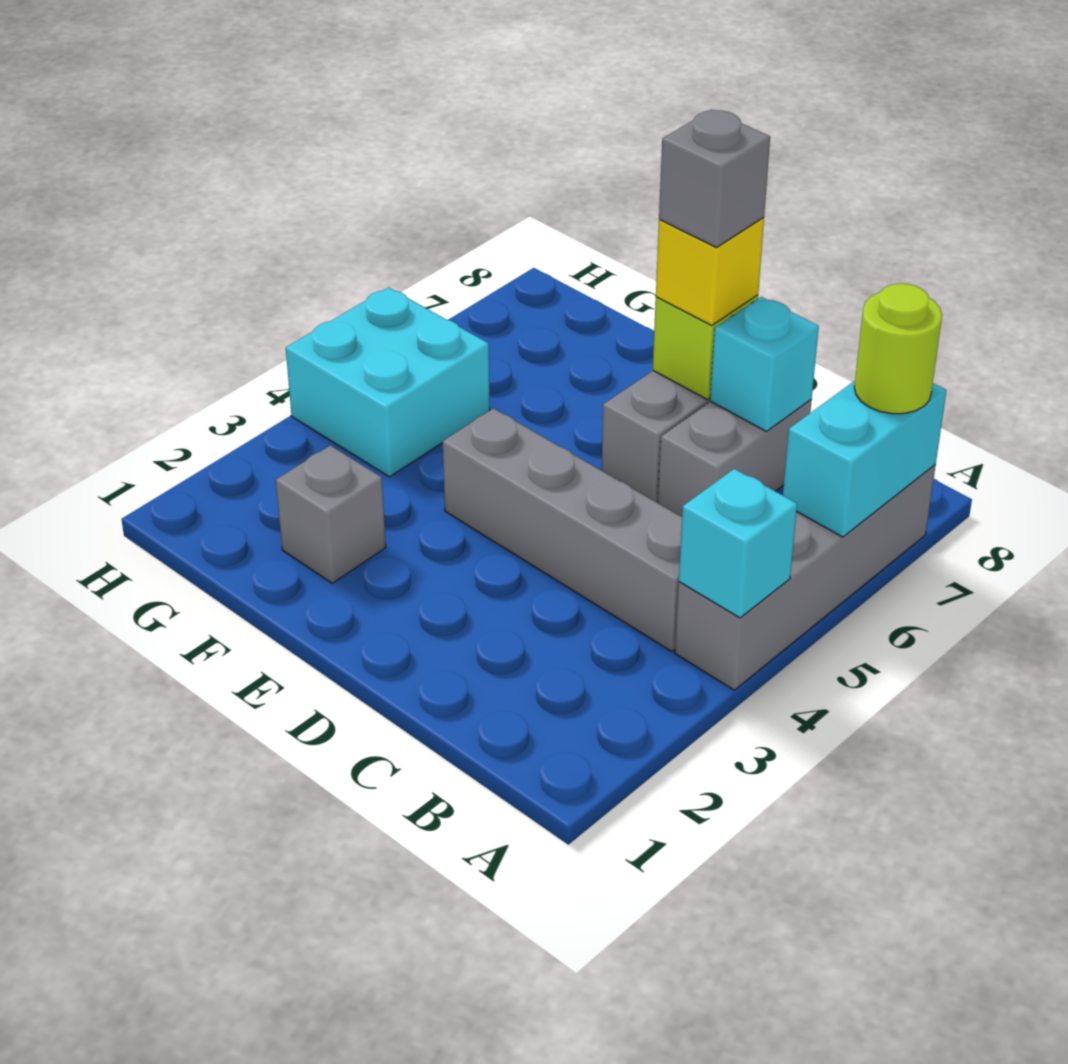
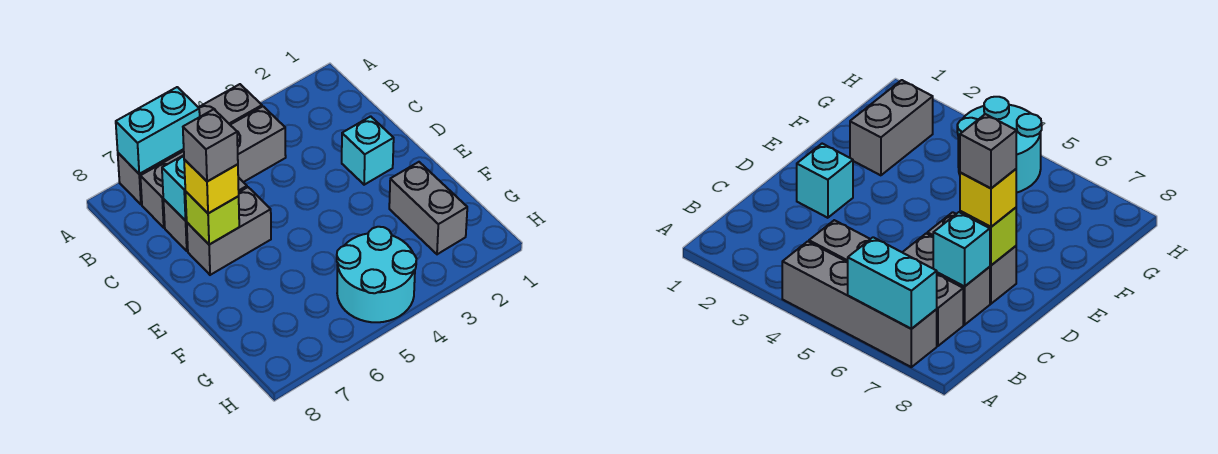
cyan brick A4 level 2 -> cyan brick D2 level 1
lime round brick A7 level 3 -> none
grey brick B4:E4 level 1 -> grey brick B4:B7 level 1
grey brick F2 level 1 -> grey brick F2:G2 level 1
cyan brick G4:H5 level 1 -> cyan round brick G4:H5 level 1

